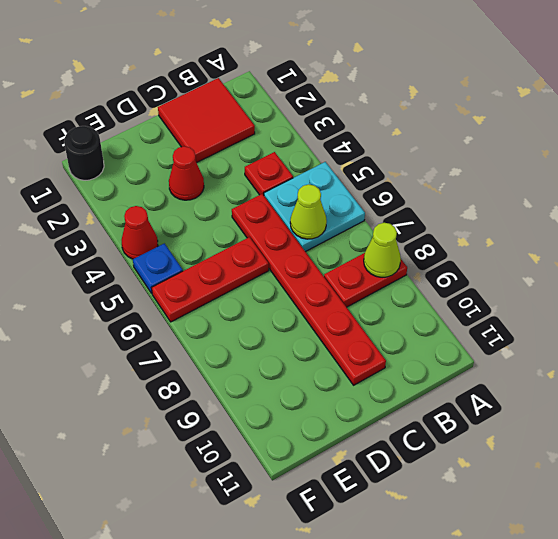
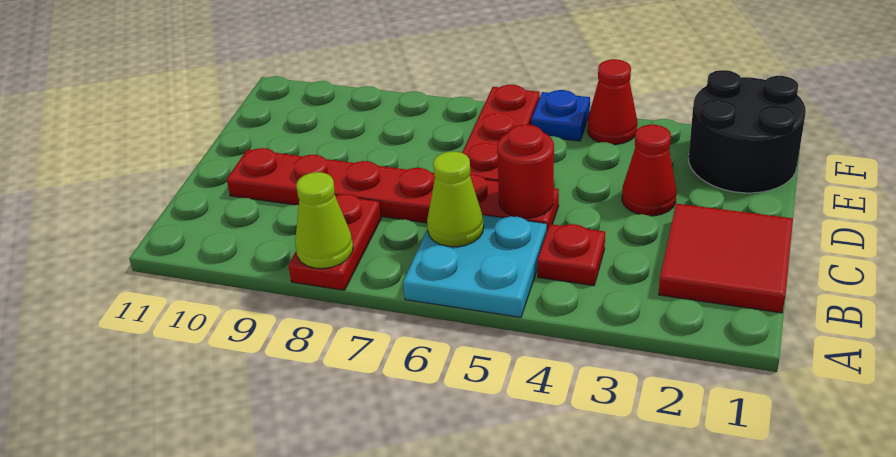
none -> red round brick C5 level 2
black round brick F1 level 1 -> black round brick E1:F2 level 1

